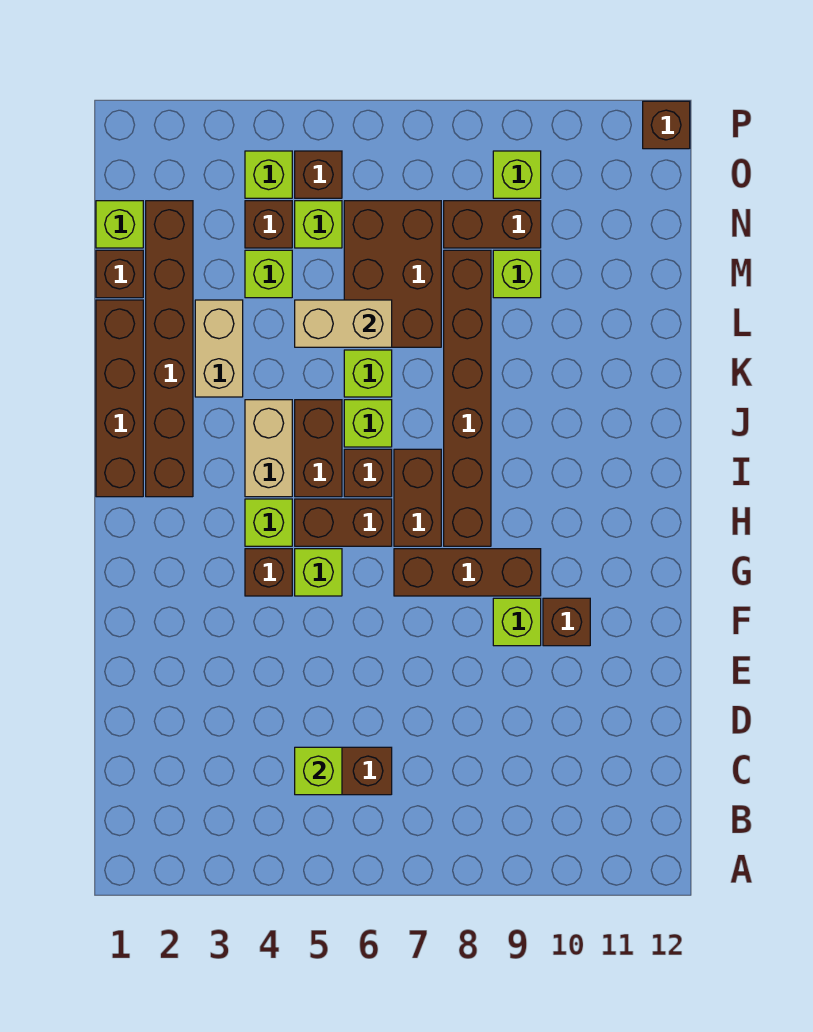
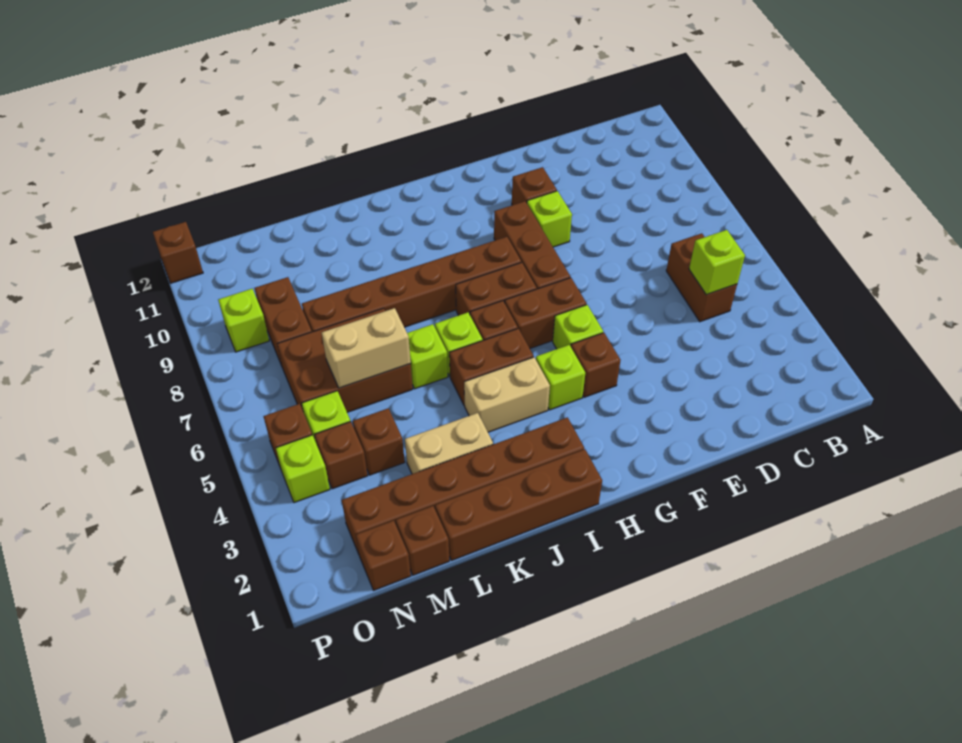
brown brick H5:H6 level 1 -> brown brick G6:H6 level 1
tan brick L5:L6 level 2 -> tan brick L6:M6 level 2
lime brick M4 level 1 -> brown brick M4 level 1
lime brick M9 level 1 -> none
lime brick N1 level 1 -> brown brick N1 level 1

